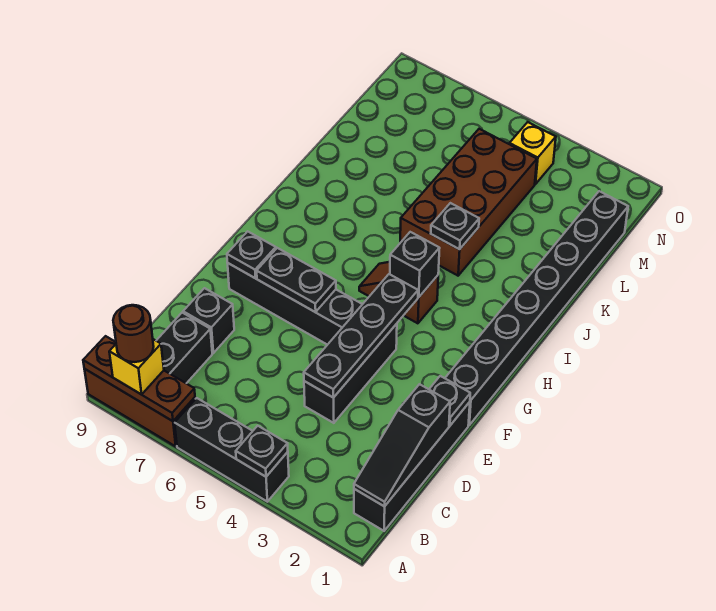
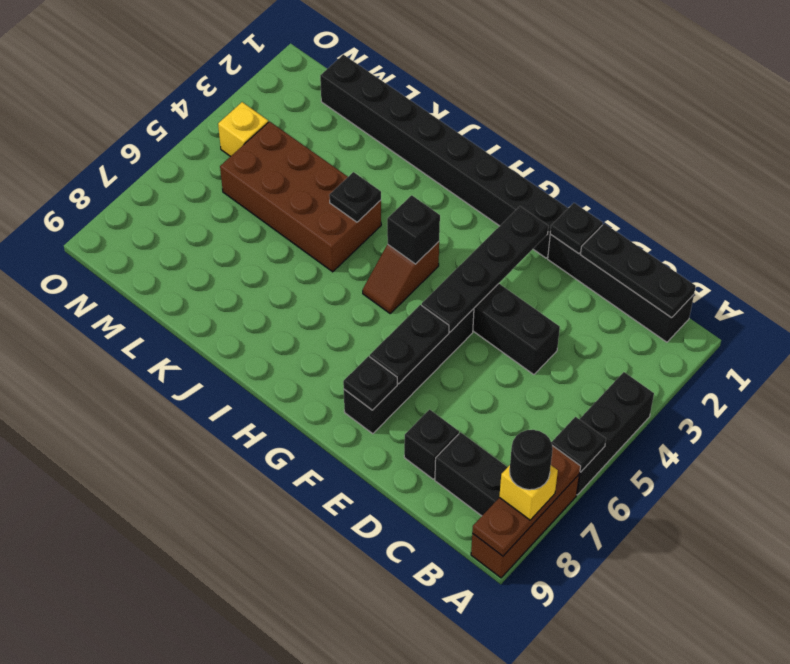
black plate A4 level 2 -> black plate A6 level 2
brown round brick A8 level 4 -> black round brick A8 level 4
black slope B1:D1 level 2 top D -> black plate B1:D1 level 2
black plate D4:G4 level 2 -> black plate F2:F5 level 2

